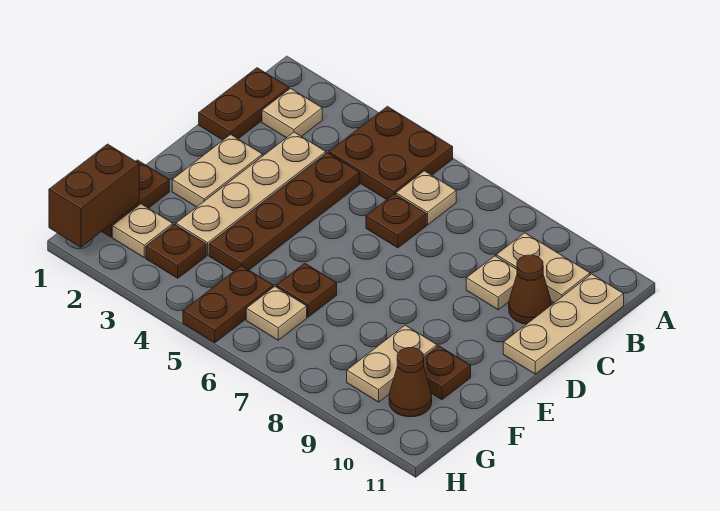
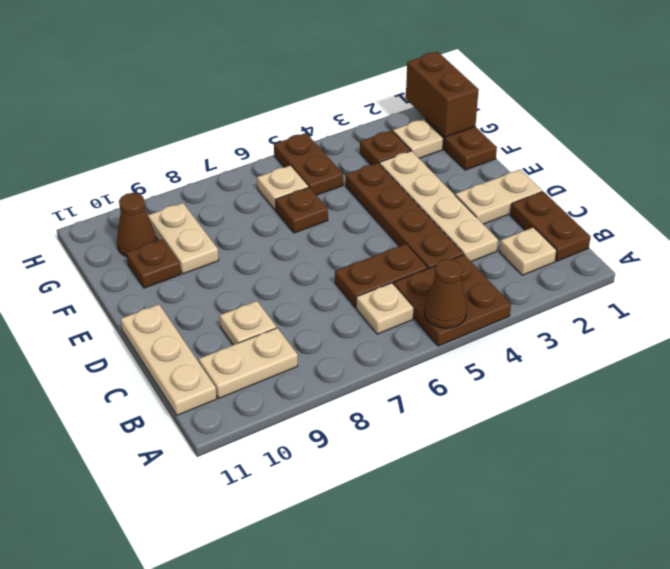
brown plate C6 level 1 -> brown plate C5:C6 level 1
brown cone C10 level 1 -> brown cone A5 level 2
tan plate D2:E2 level 1 -> tan plate D1:D2 level 1

